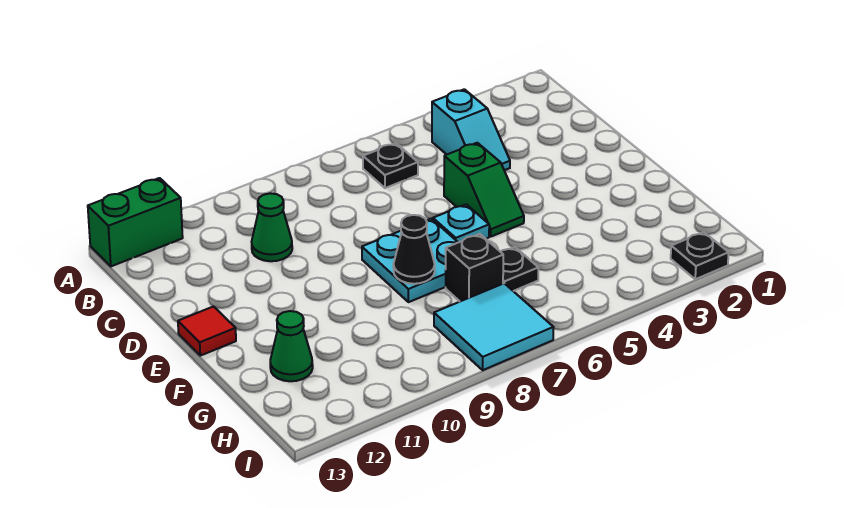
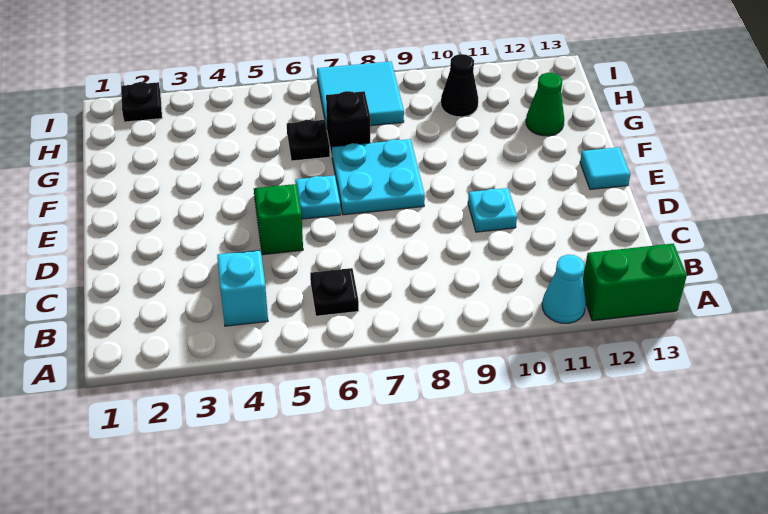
none -> cyan cone A11 level 1
green cone C10 level 1 -> none
none -> cyan plate D10 level 1
red tile E13 level 1 -> cyan tile E13 level 1
black cone F8 level 2 -> black cone H10 level 1

